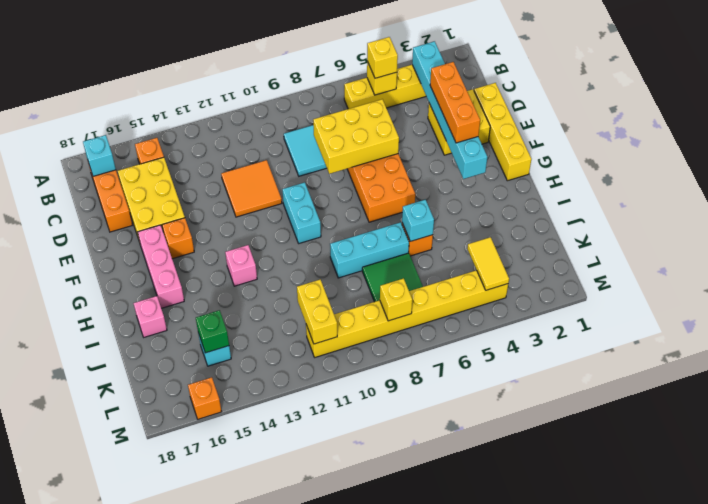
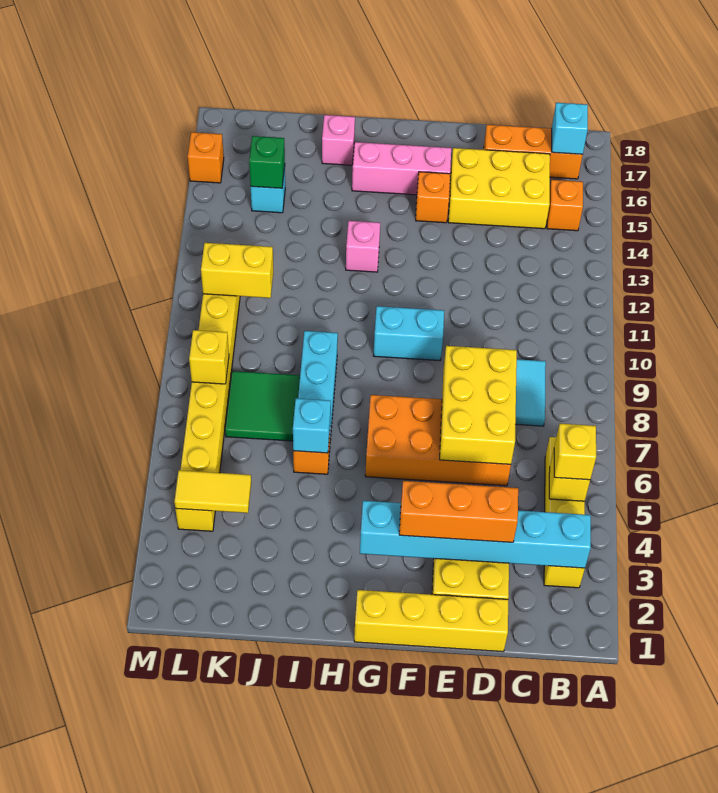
orange tile D11:E12 level 1 -> none

